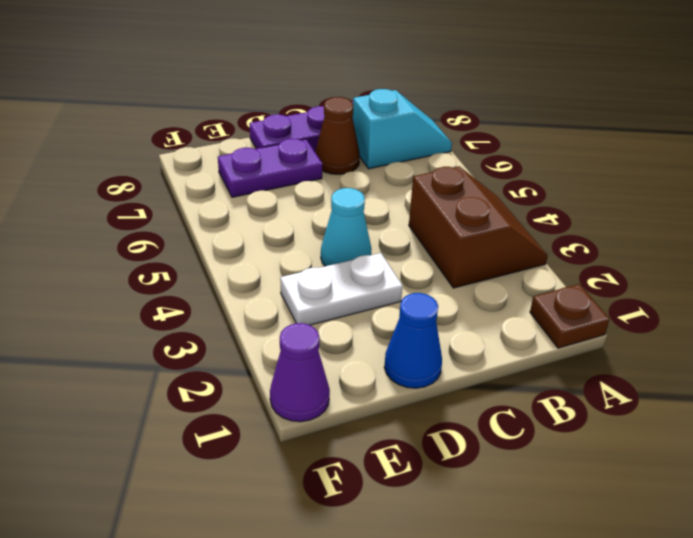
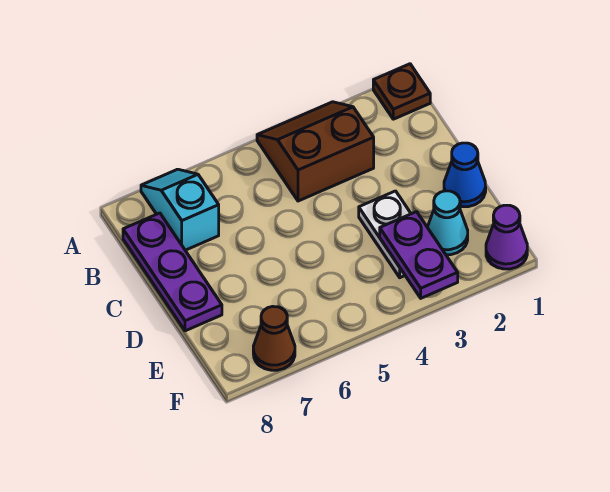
brown cone C7 level 1 -> brown cone F7 level 1
cyan cone D4 level 1 -> cyan cone E2 level 1
purple plate D7:E7 level 1 -> purple plate E3:F3 level 2

